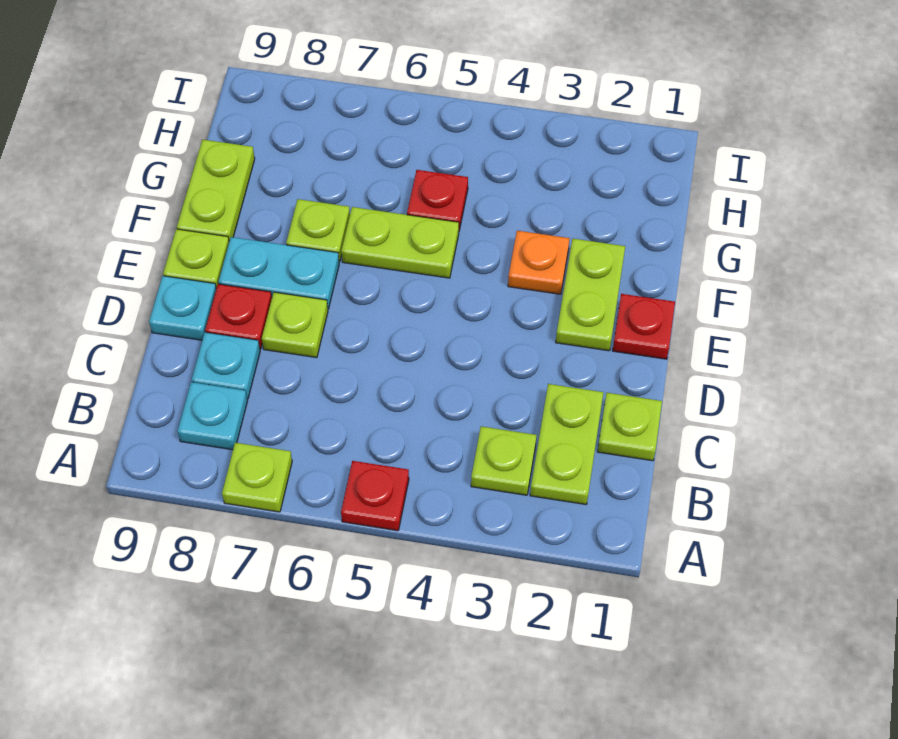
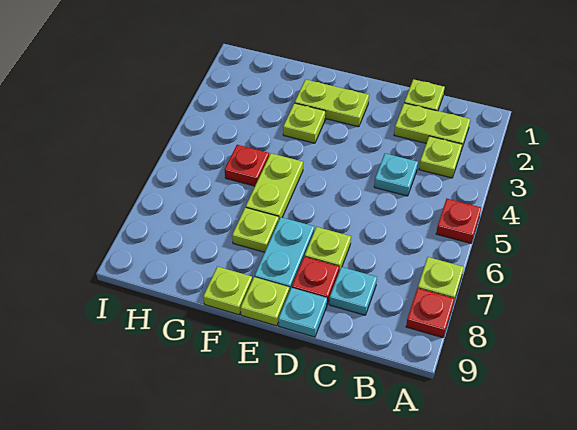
cyan plate B8 level 1 -> cyan plate C4 level 1
red plate E1 level 1 -> red plate A8 level 1
orange plate F3 level 1 -> lime plate F3 level 1
lime plate F9:G9 level 1 -> lime plate F9 level 1

